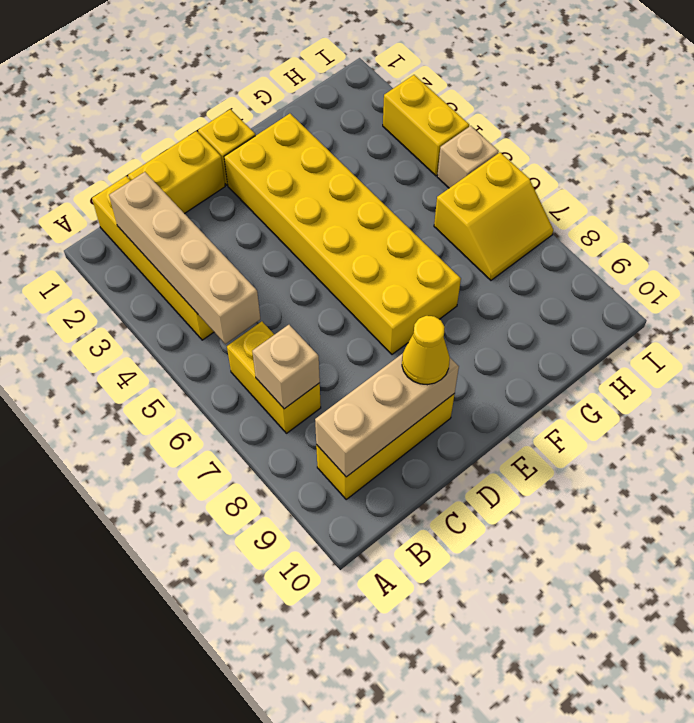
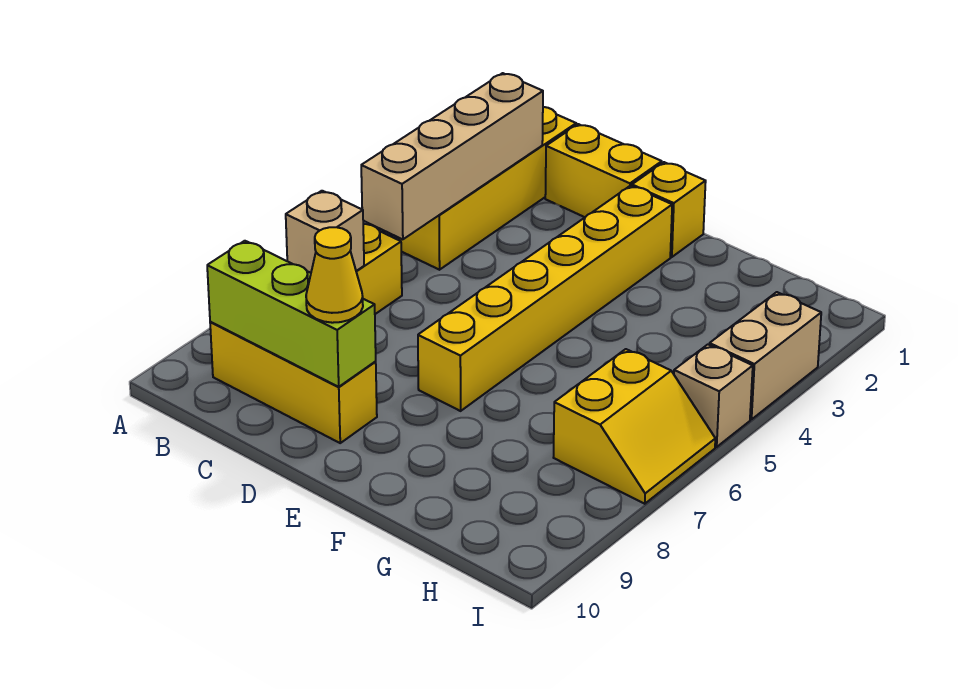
tan brick B9:D9 level 2 -> lime brick B9:D9 level 2
yellow brick E2:F7 level 1 -> yellow brick E2:E7 level 1
yellow slope H6:I7 level 1 top 6 -> yellow slope H6:I7 level 1 top H
yellow brick I3:I4 level 1 -> tan brick I3:I4 level 1

